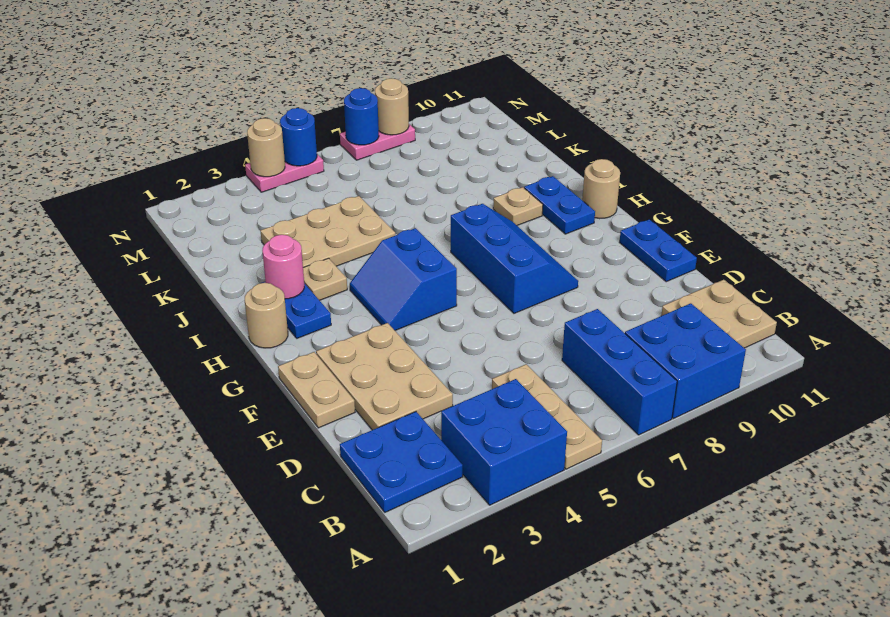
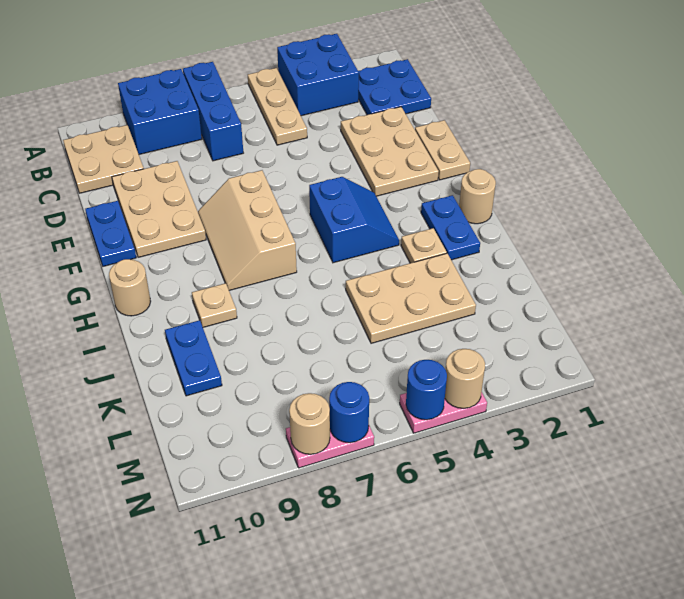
none -> tan plate D9:F10 level 1
blue slope F7:H8 level 1 top 7 -> tan slope F7:H8 level 1 top 7
blue plate H10:I10 level 1 -> blue plate J10:K10 level 1
pink round brick I2 level 2 -> none

